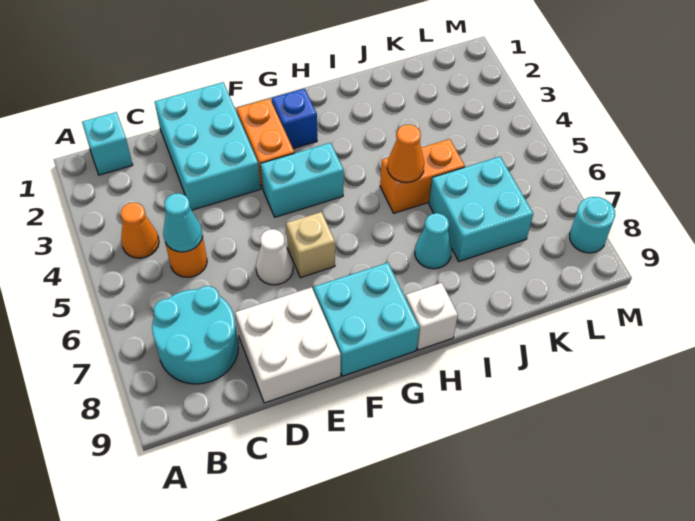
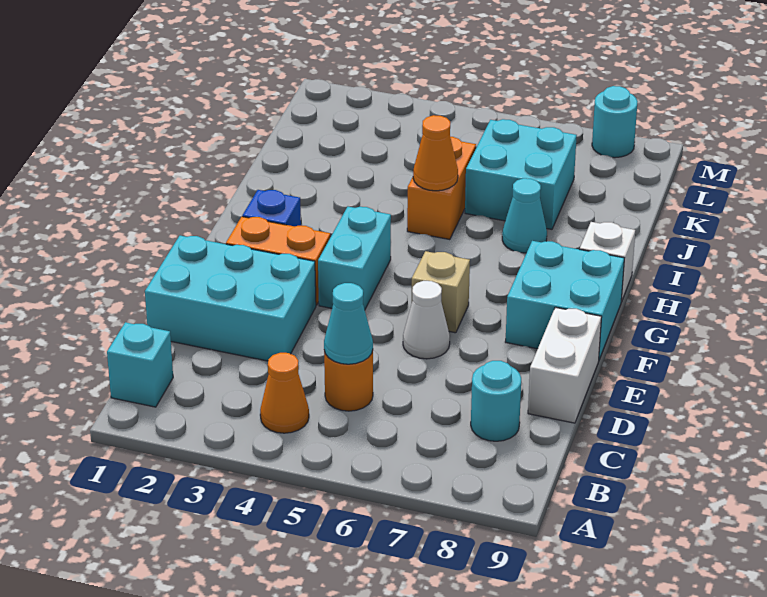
cyan round brick B7:C8 level 1 -> cyan round brick C8 level 1
white brick D8:E9 level 1 -> white brick D9:E9 level 1

